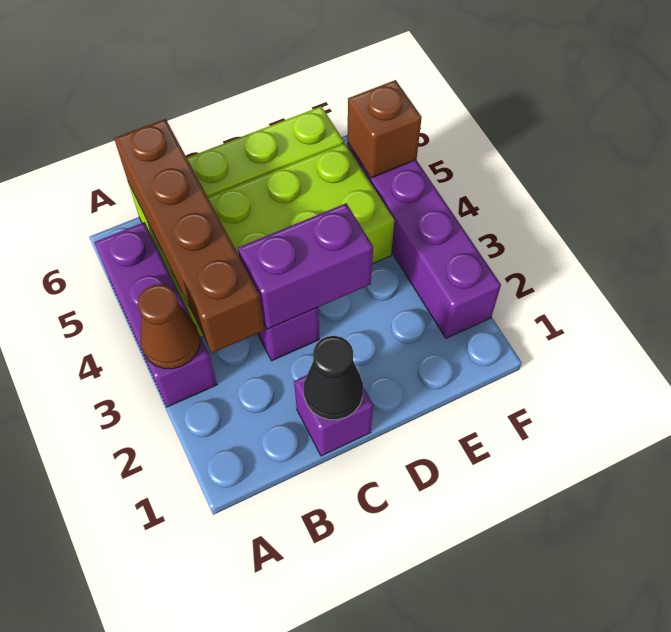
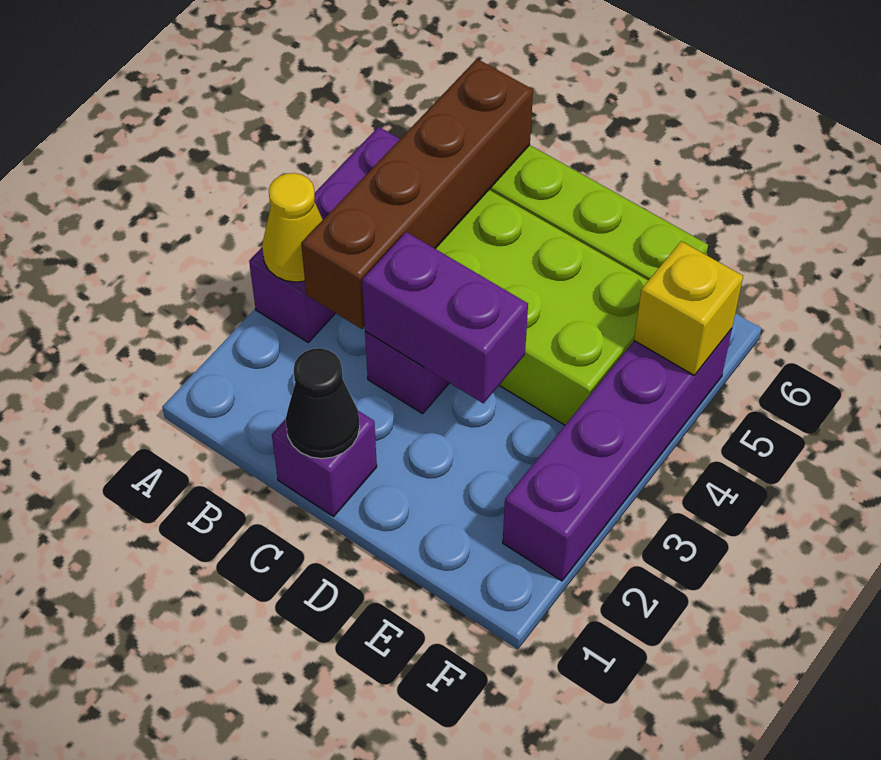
brown cone A3 level 2 -> yellow cone A3 level 2
brown brick F5 level 2 -> yellow brick F5 level 2

